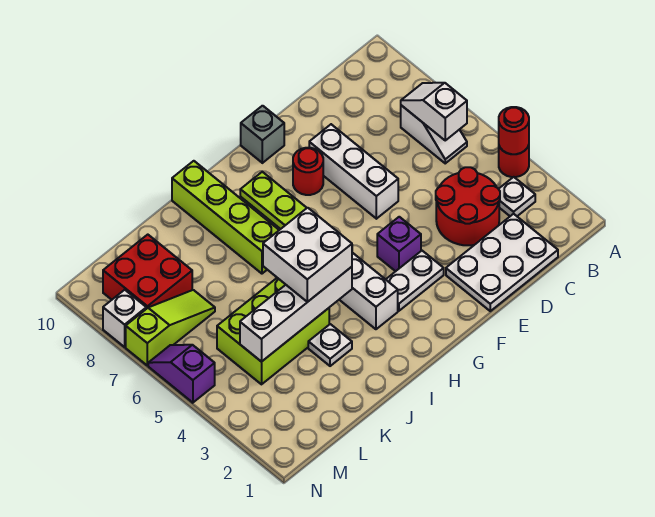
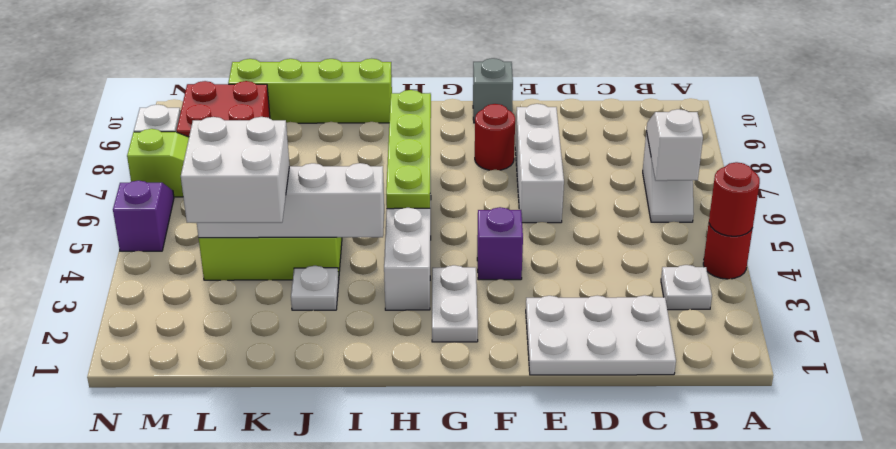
red round brick C3:D4 level 1 -> none
white plate F3:G3 level 1 -> white plate G2:G3 level 1
white brick I4:J5 level 3 -> white brick K3:L4 level 3
lime brick I7:I10 level 1 -> lime brick I10:L10 level 1

